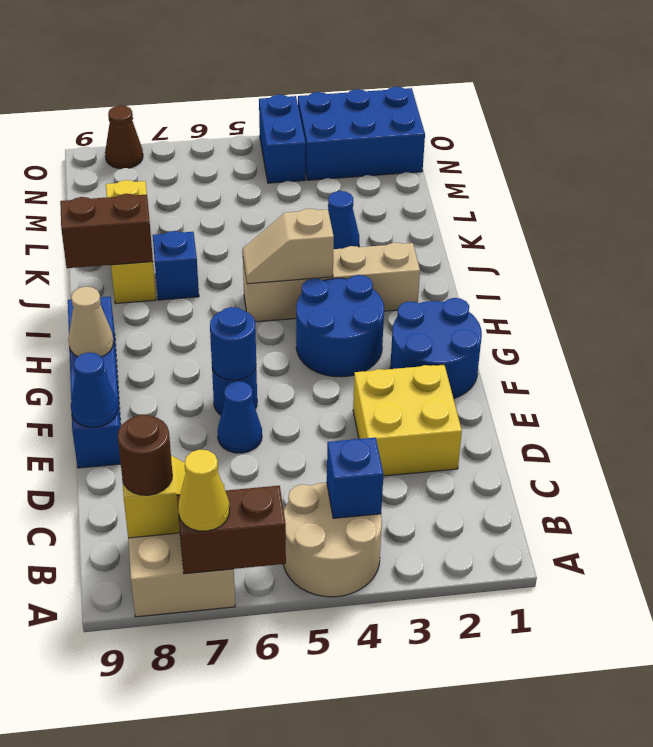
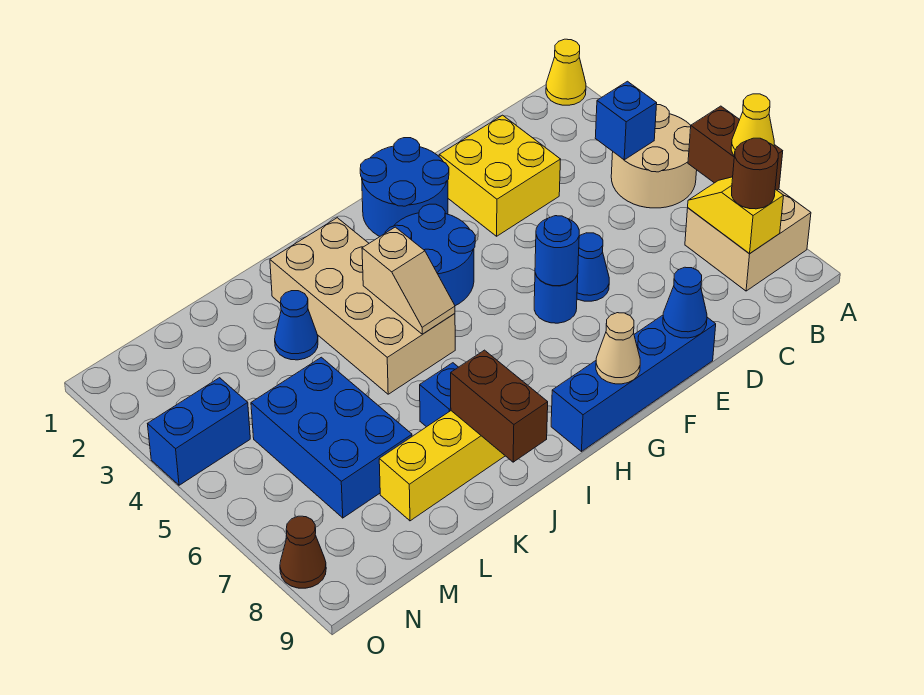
none -> yellow cone A1 level 1
tan brick I2:I5 level 1 -> tan brick I2:J5 level 1
blue brick N1:O3 level 1 -> blue brick L5:M7 level 1

